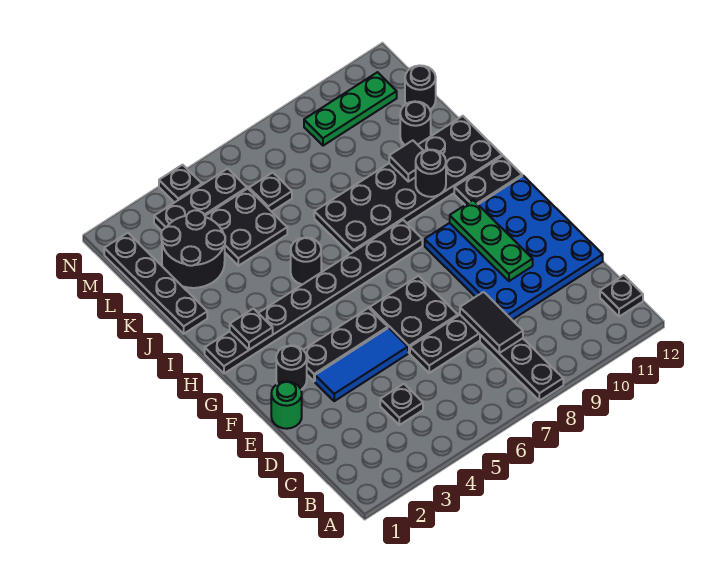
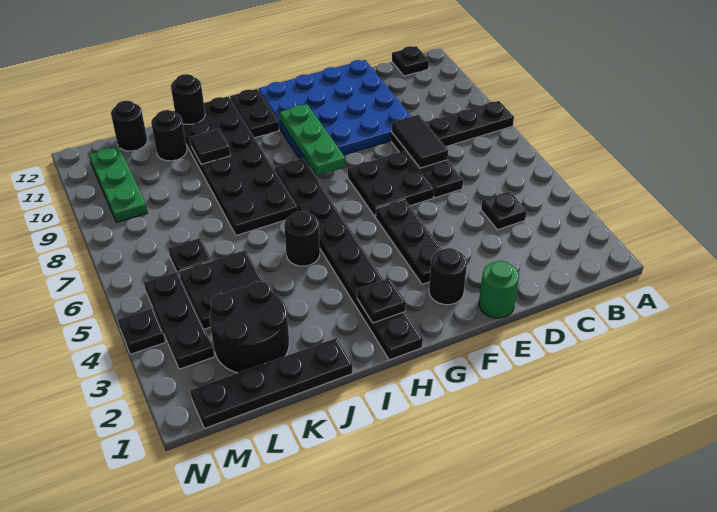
black tile C8:D8 level 2 -> black tile D7:D8 level 2
blue tile E3:E5 level 1 -> none
green plate E10:G10 level 2 -> green plate G8:G10 level 2
black round brick I10 level 2 -> black round brick J12 level 2

